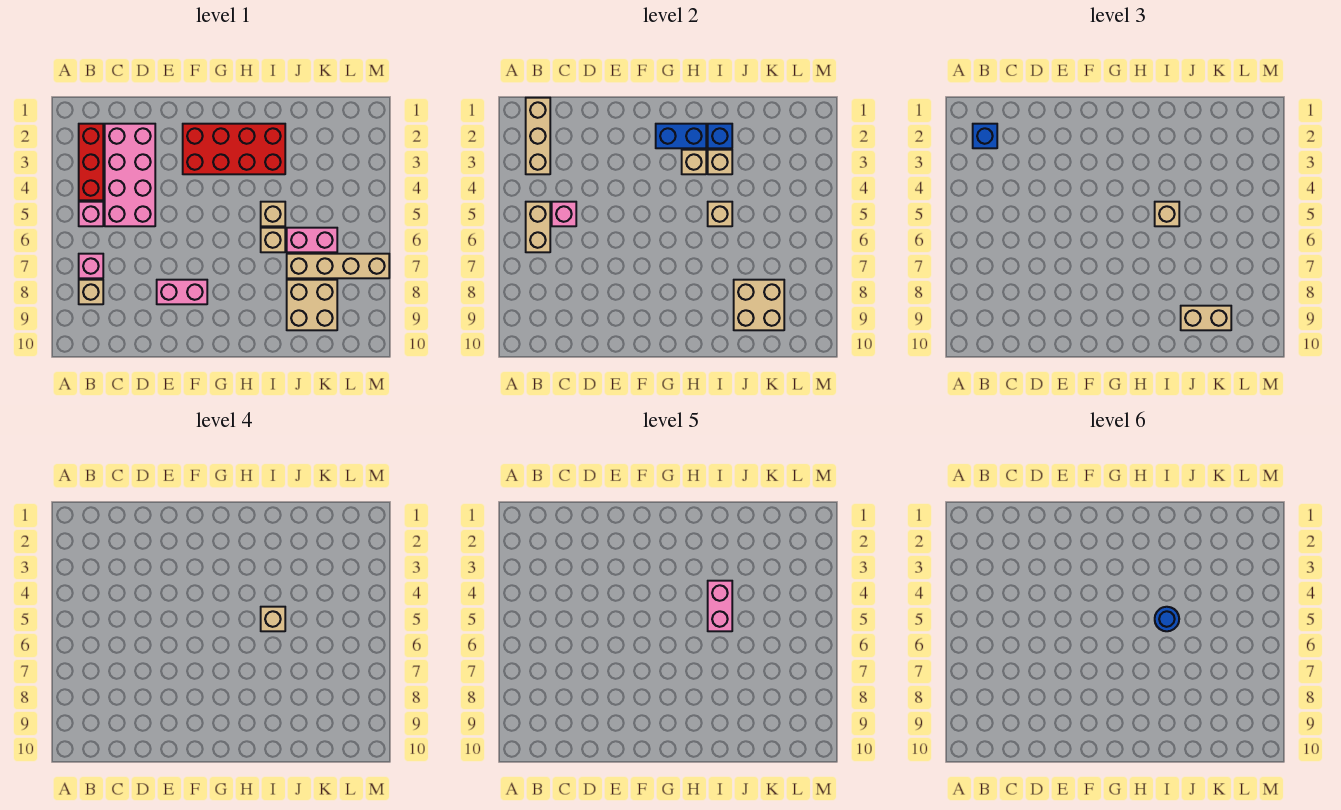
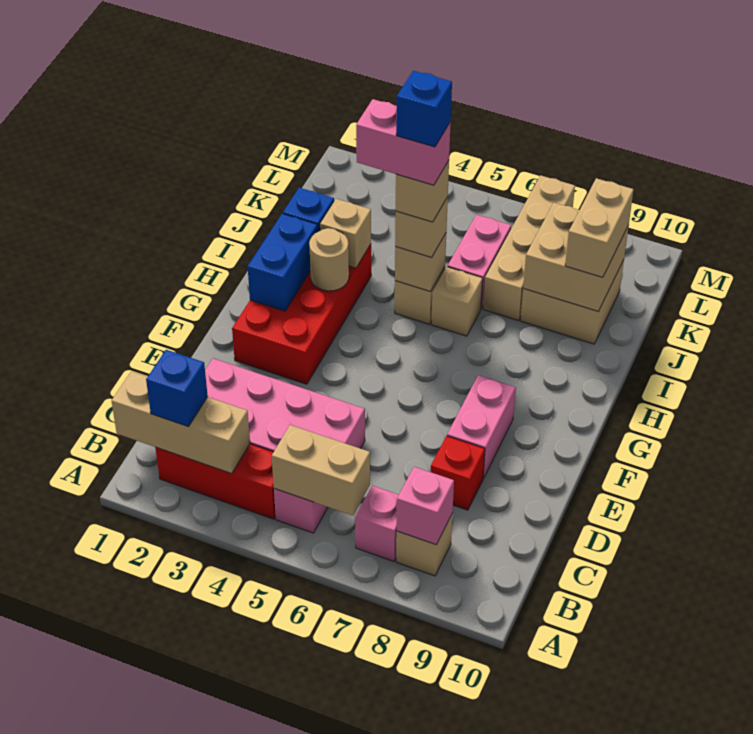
pink brick C5 level 2 -> pink brick B8 level 2
none -> red brick D8 level 1
tan brick H3 level 2 -> tan round brick H3 level 2
blue round brick I5 level 6 -> blue brick I5 level 6

